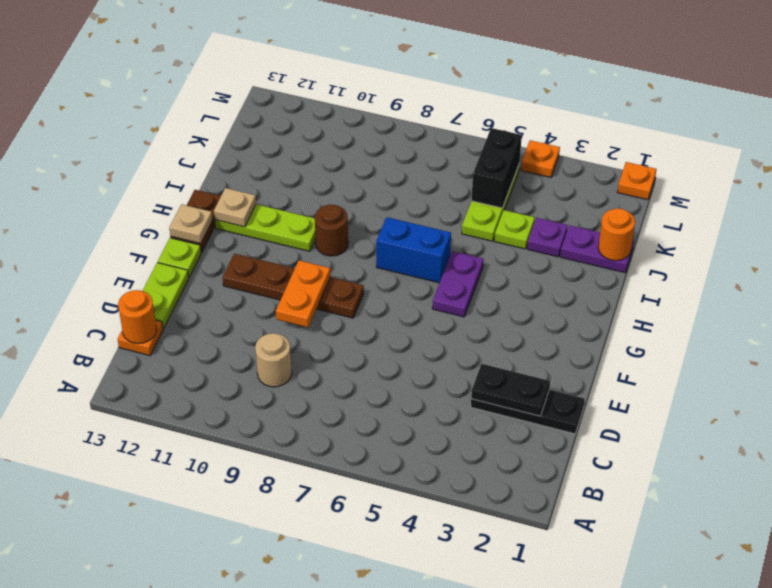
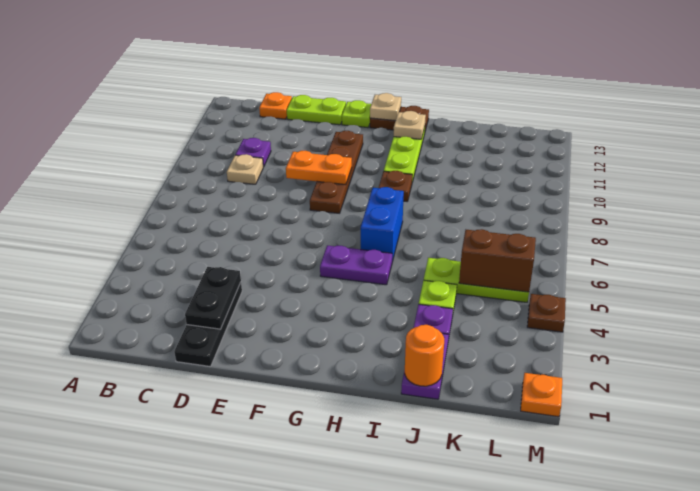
tan round brick C9 level 1 -> tan plate C9 level 1
none -> purple plate C10 level 1
orange round brick C13 level 2 -> none
brown round brick H9 level 1 -> brown plate H9 level 1
black brick K5:L5 level 2 -> brown brick K5:L5 level 2
orange plate M4 level 1 -> brown plate M4 level 1

